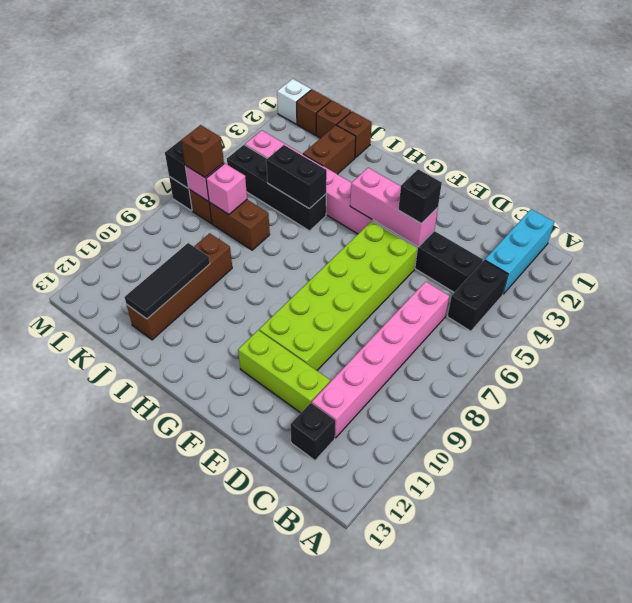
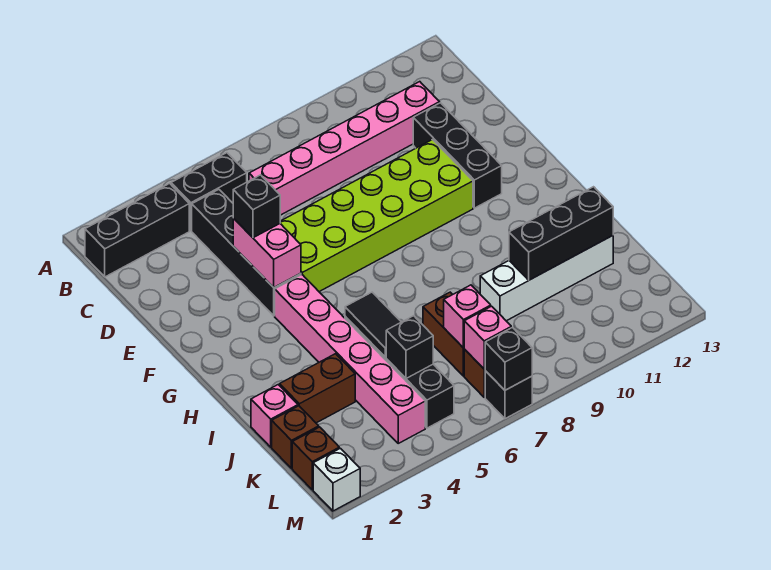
cyan brick B1:B3 level 1 -> black brick B1:B3 level 1
black brick C12 level 1 -> black brick K5 level 2
lime brick D11:F11 level 1 -> black brick D11:F11 level 1
pink brick E4:G4 level 2 -> pink brick E4:F4 level 2
black brick I5:J5 level 2 -> black tile I5:J5 level 2
brown brick J1 level 1 -> pink brick J1 level 1
brown brick J9:J12 level 1 -> white brick J9:J12 level 1
black tile J10:J12 level 2 -> black brick J10:J12 level 2
brown brick L7 level 3 -> none

